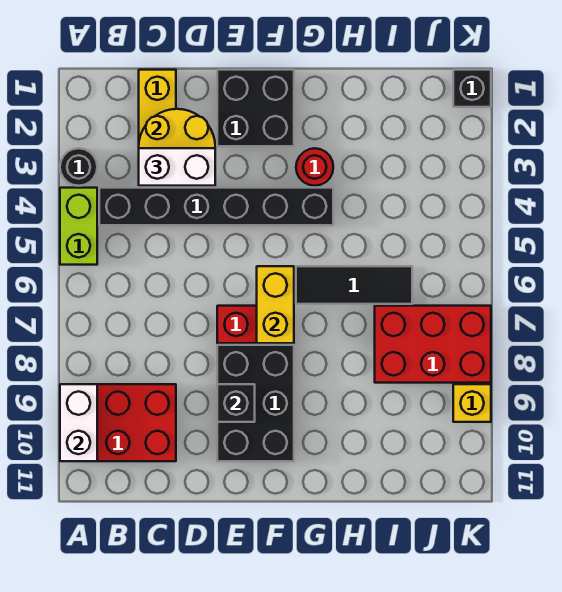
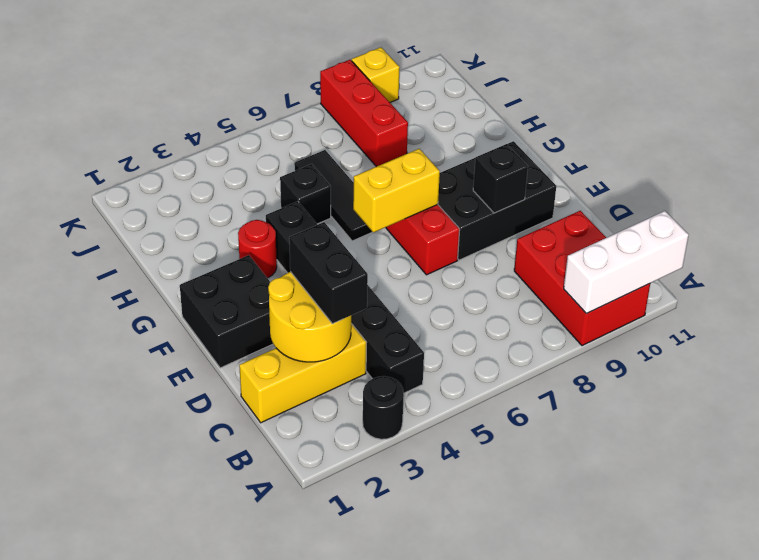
lime brick A4:A5 level 1 -> none
white brick A9:A10 level 2 -> white brick A9:A11 level 2
white brick C3:D3 level 3 -> black brick C3:D3 level 3
red brick I7:K8 level 1 -> red brick I8:K8 level 1
black brick K1 level 1 -> black brick H5 level 1

